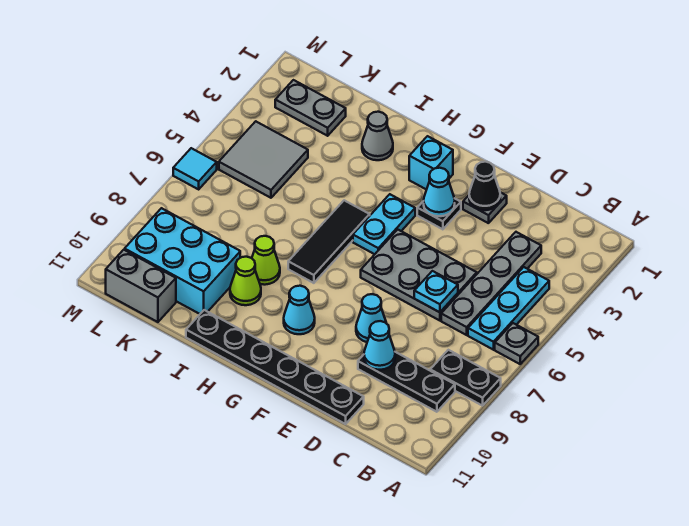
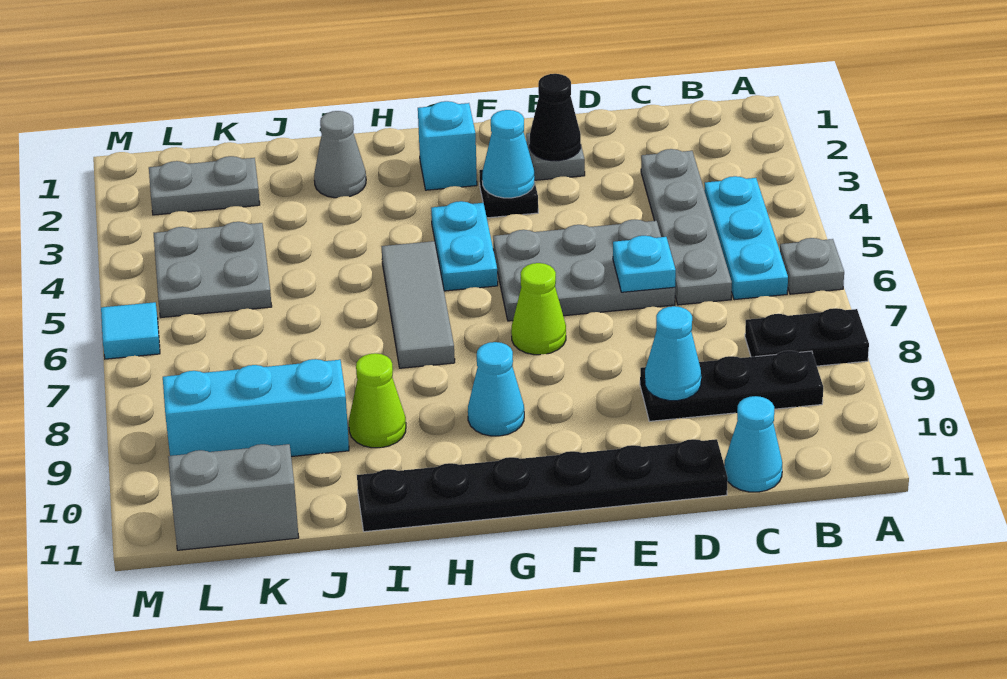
cyan cone E8 level 1 -> cyan cone C11 level 1
black tile H5:H7 level 1 -> grey tile H5:H7 level 1
lime cone I8 level 1 -> lime cone F7 level 1
cyan brick J9:L10 level 1 -> cyan brick J9:L9 level 1
grey tile K4:L5 level 1 -> grey plate K4:L5 level 1

